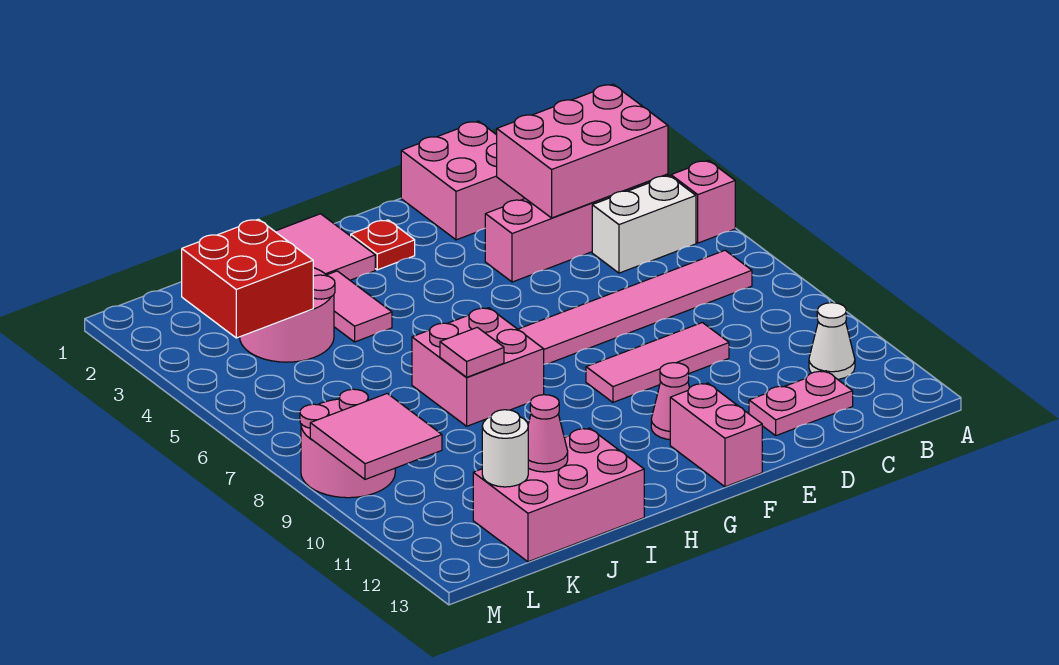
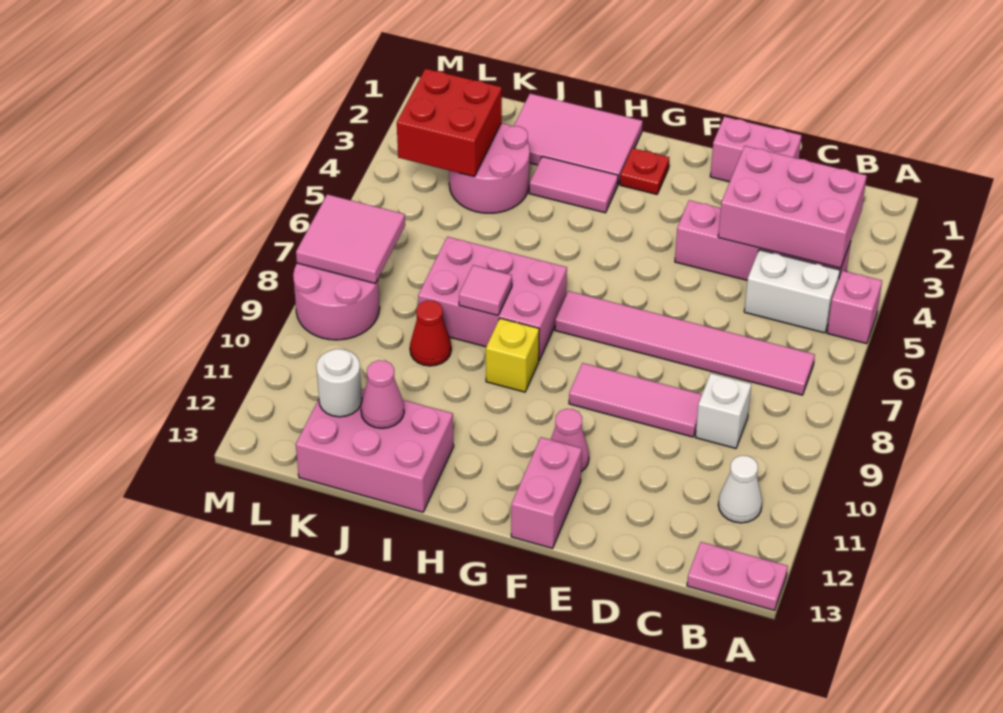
none -> white brick C9 level 1
pink plate C12:D12 level 1 -> pink plate A13:B13 level 1
pink brick D1:E2 level 1 -> pink brick D1:E1 level 1
pink brick H7:I8 level 1 -> pink brick H7:J8 level 1
none -> yellow brick H9 level 1
pink tile I3:I4 level 1 -> pink tile H3:I3 level 1
none -> red cone J9 level 1
pink tile L9:M10 level 2 -> pink tile L7:M8 level 2

